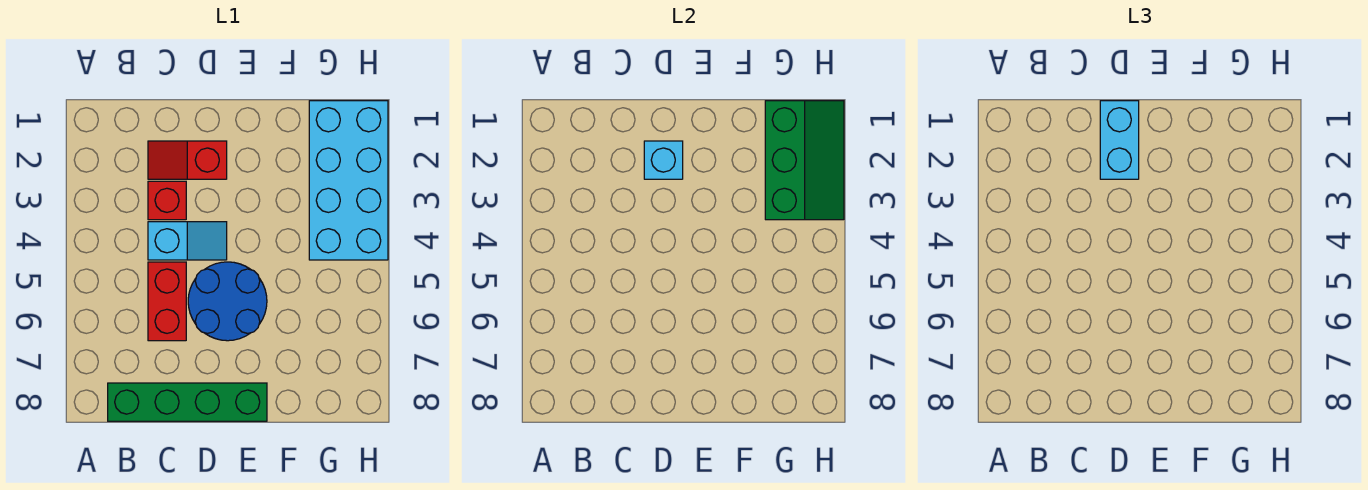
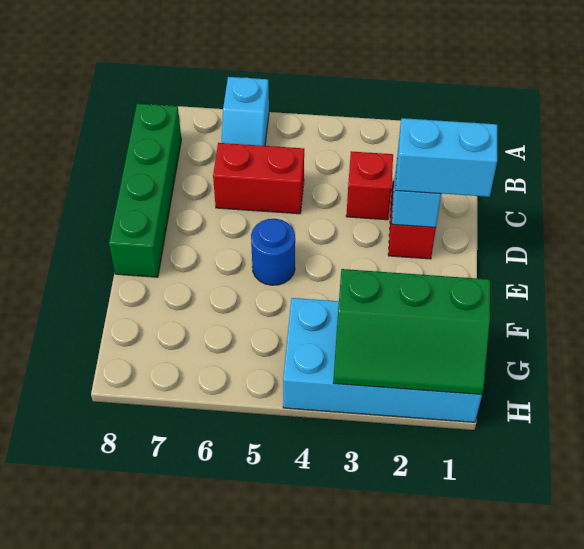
cyan slope C4:D4 level 1 top C -> cyan slope A6:B6 level 1 top A
blue round brick D5:E6 level 1 -> blue round brick E5 level 1

